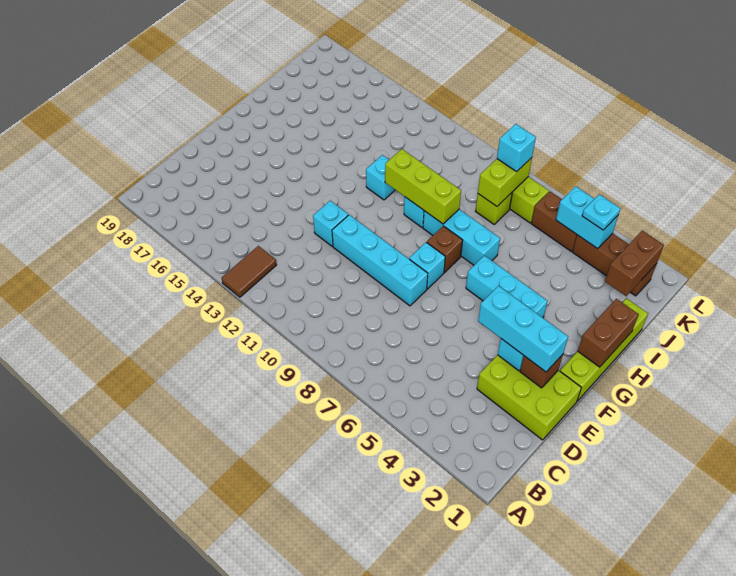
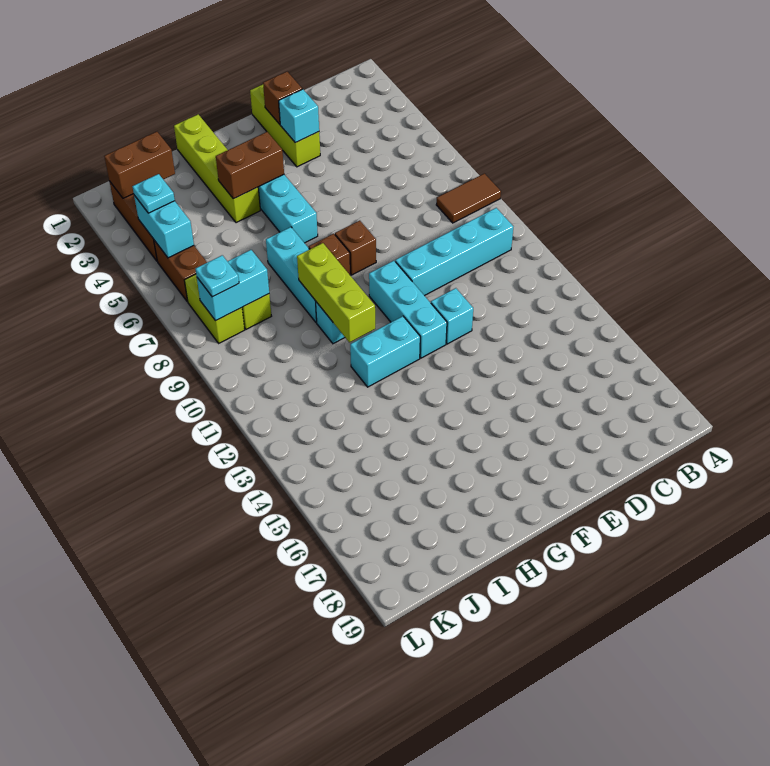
brown tile A13:B13 level 1 -> brown tile A8:B8 level 1
lime brick D1:E3 level 1 -> lime brick E1:E3 level 1
cyan brick E2:E4 level 3 -> cyan brick F10:F12 level 1
cyan brick E8:E11 level 1 -> cyan brick B10:E10 level 1
lime brick F1:I1 level 1 -> lime brick H1:H4 level 1
cyan brick F8 level 1 -> brown brick F8 level 1
brown brick G1:H1 level 2 -> brown brick G4:H4 level 2
cyan brick H12 level 1 -> cyan brick G12:H12 level 1
lime brick J8:K8 level 2 -> cyan brick J8:K8 level 2
cyan brick K8 level 3 -> cyan plate K8 level 3

